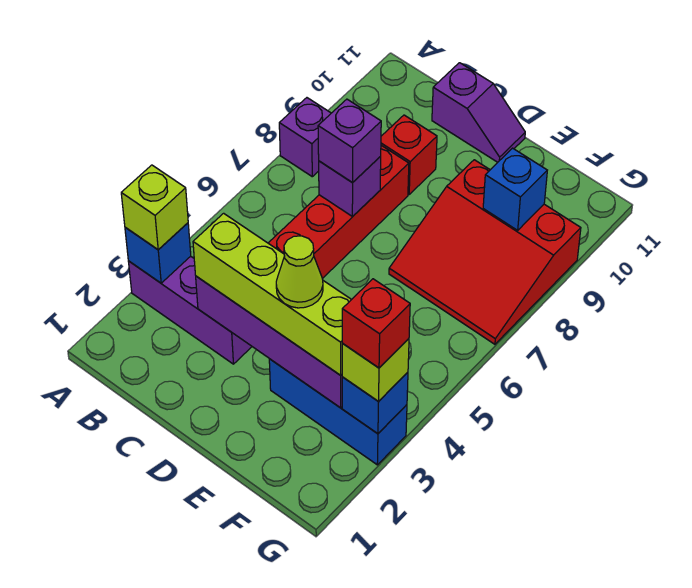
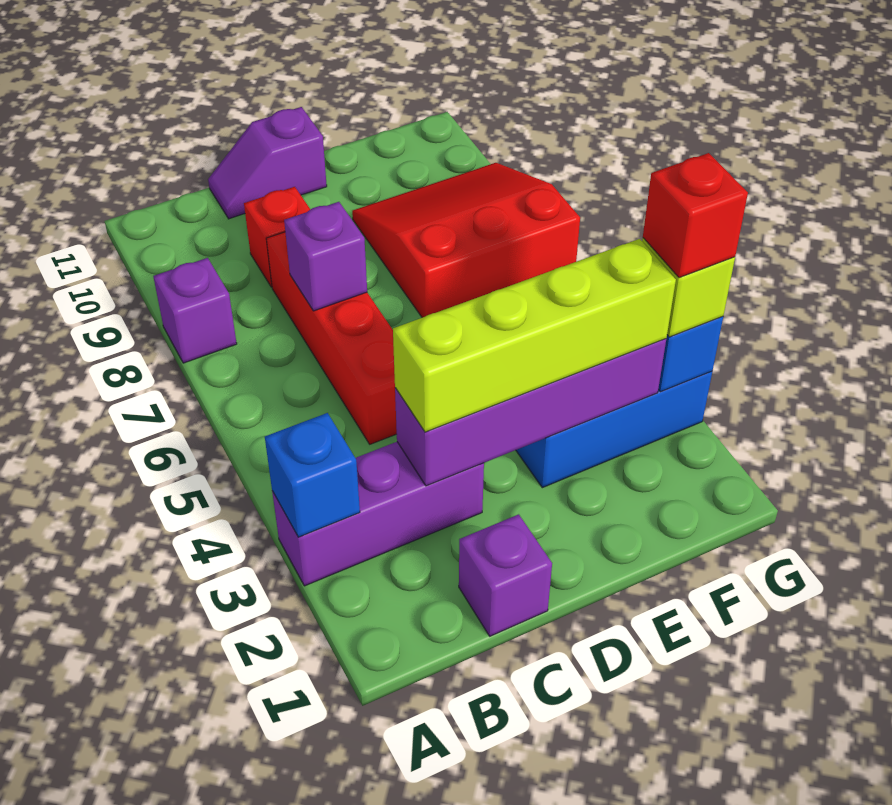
lime brick A3 level 3 -> none
purple brick C7 level 3 -> purple brick C1 level 1
purple slope C11:D11 level 1 top C -> purple slope C11:D11 level 1 top D
lime cone E3 level 4 -> none
red slope E7:G9 level 1 top 9 -> red slope E7:G9 level 1 top 7
blue brick F9 level 2 -> none

